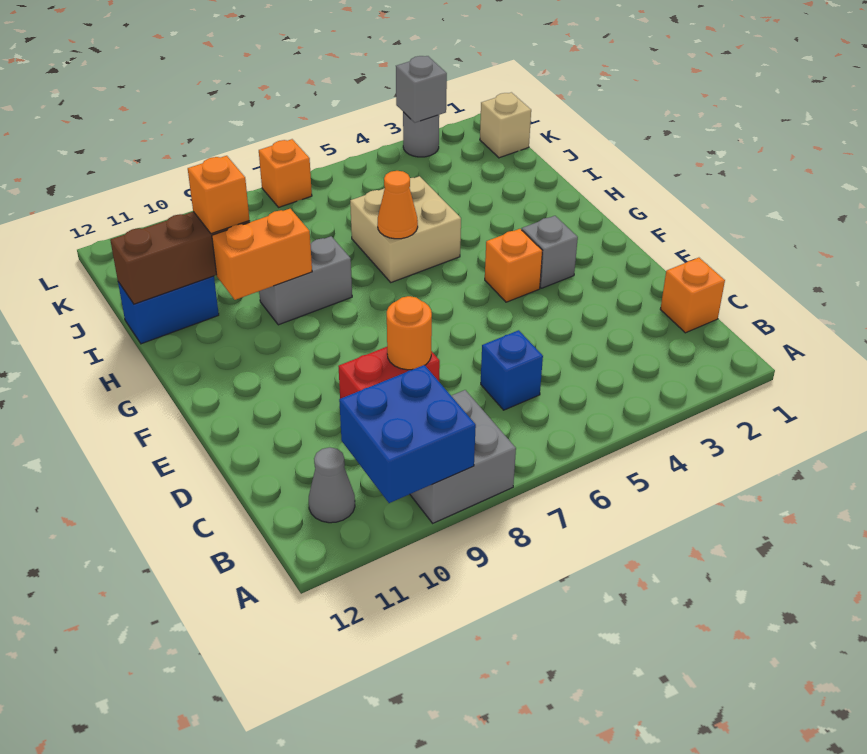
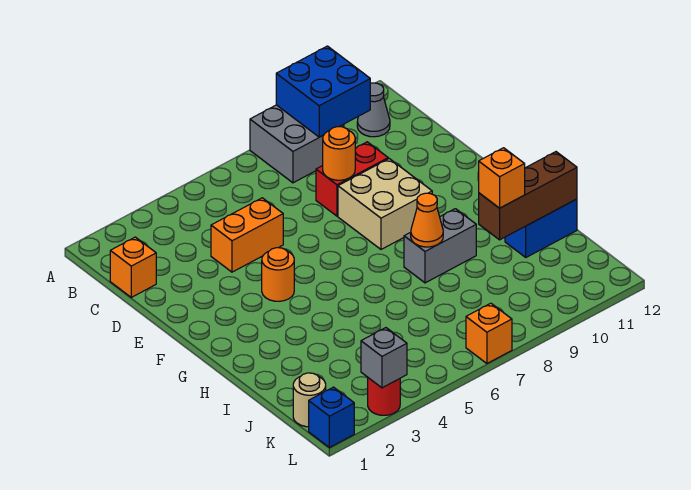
blue brick C6 level 1 -> blue brick L1 level 1
grey brick F3 level 1 -> none
orange brick F4 level 1 -> orange round brick F4 level 1
tan brick H5:I6 level 1 -> tan brick E8:F9 level 1
orange cone H6 level 2 -> orange cone H8 level 2
orange brick H9:H10 level 2 -> orange brick D4:D5 level 1
tan brick K1 level 1 -> tan round brick K1 level 1
grey round brick L3 level 1 -> red round brick L3 level 1

